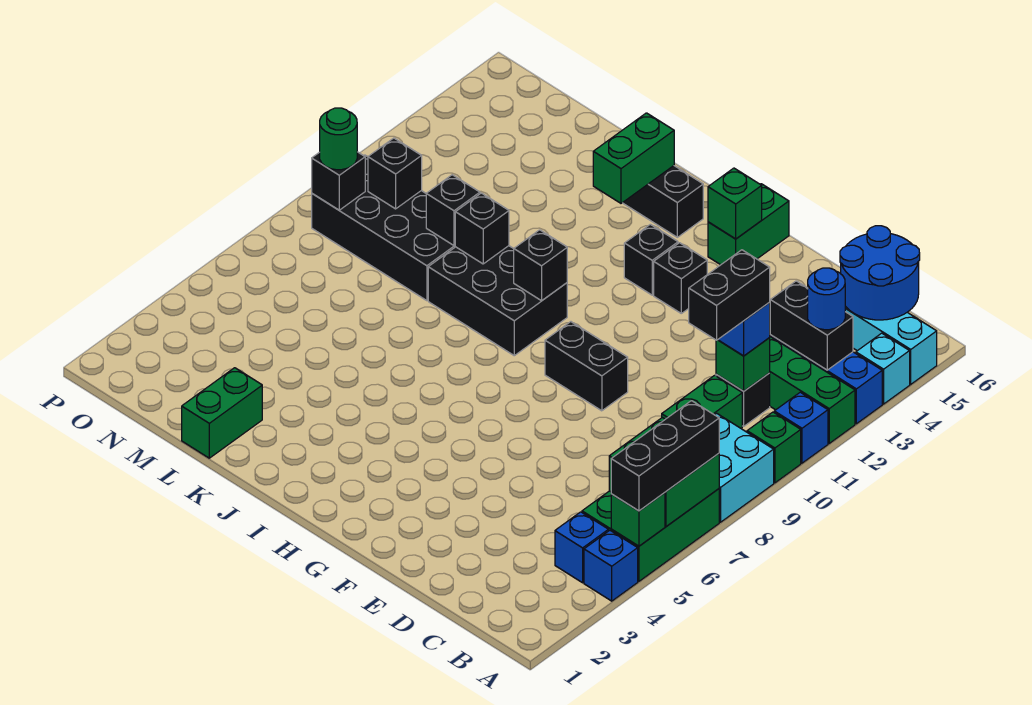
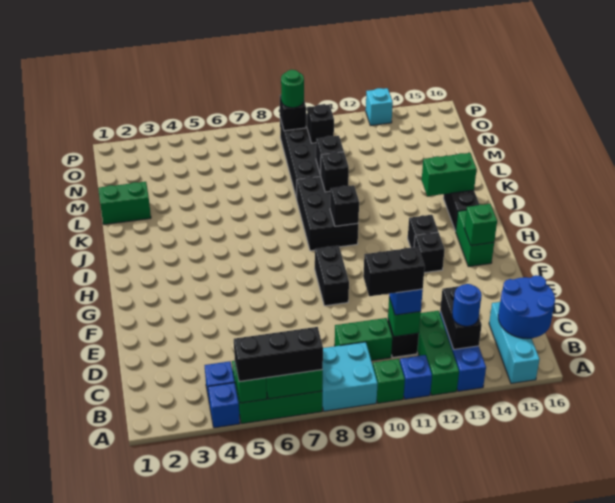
cyan brick A14 level 1 -> cyan brick P13 level 1
green brick G15:G16 level 1 -> green brick G15:H15 level 1

